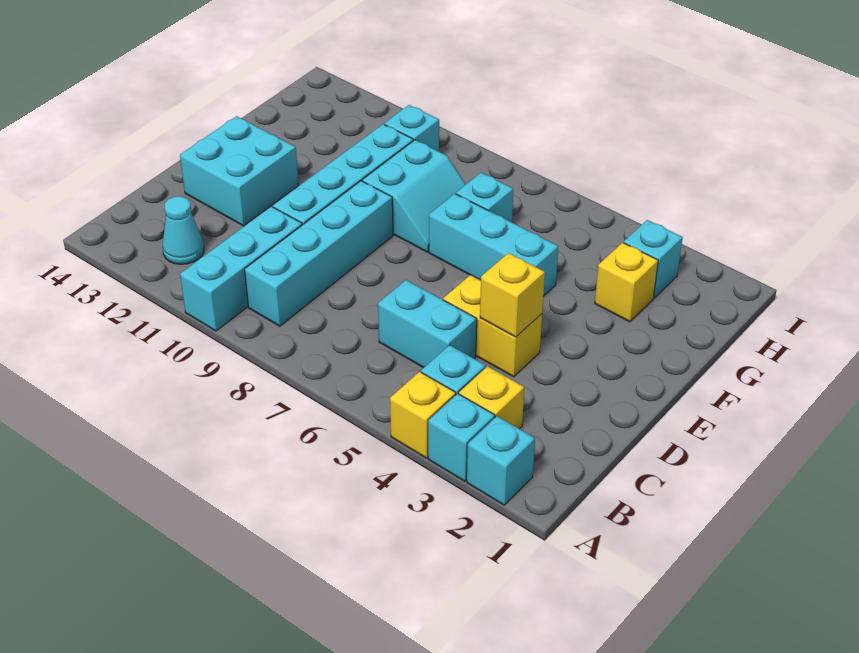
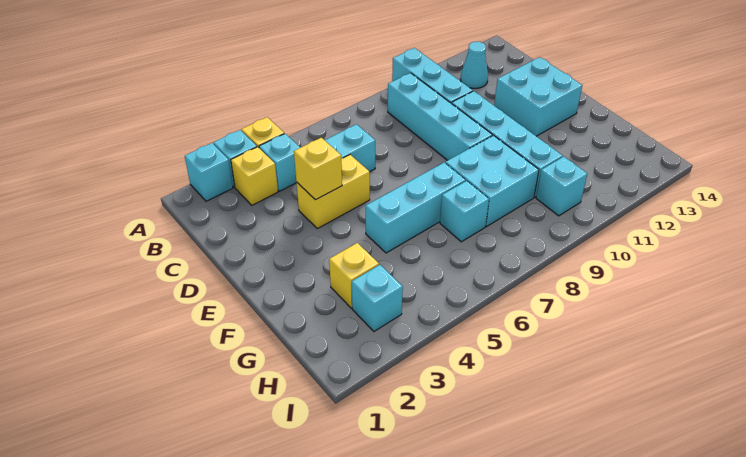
cyan slope F8:G9 level 1 top 9 -> cyan brick F8:G9 level 1

